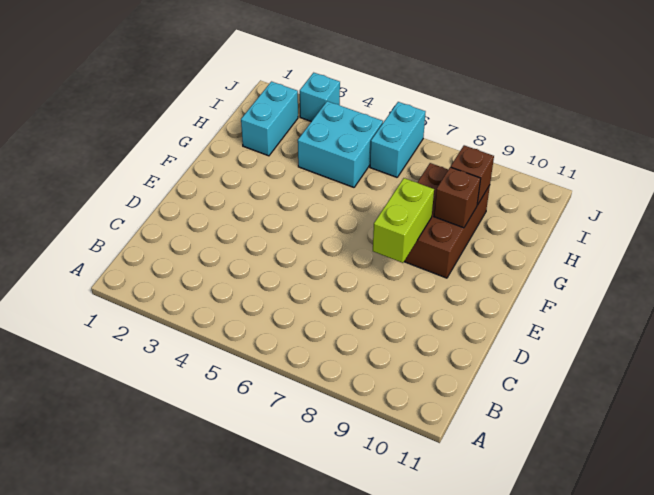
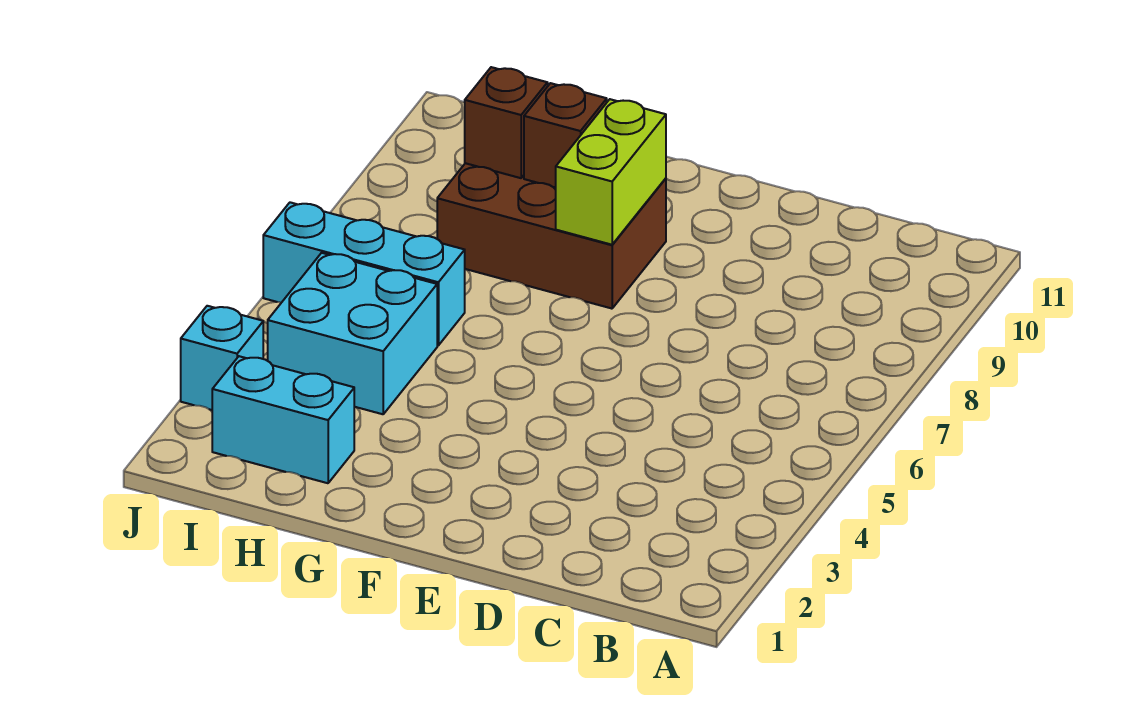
lime brick E8:F8 level 2 -> lime brick F8:F9 level 2
cyan brick I6:J6 level 1 -> cyan brick H6:J6 level 1

